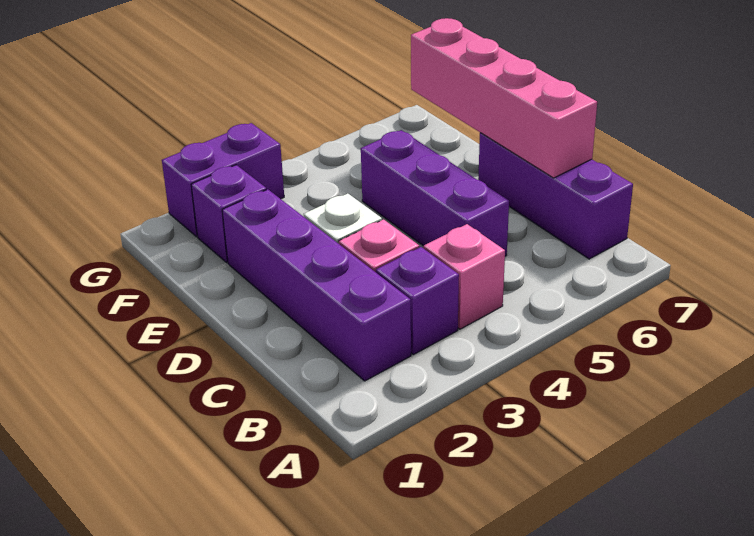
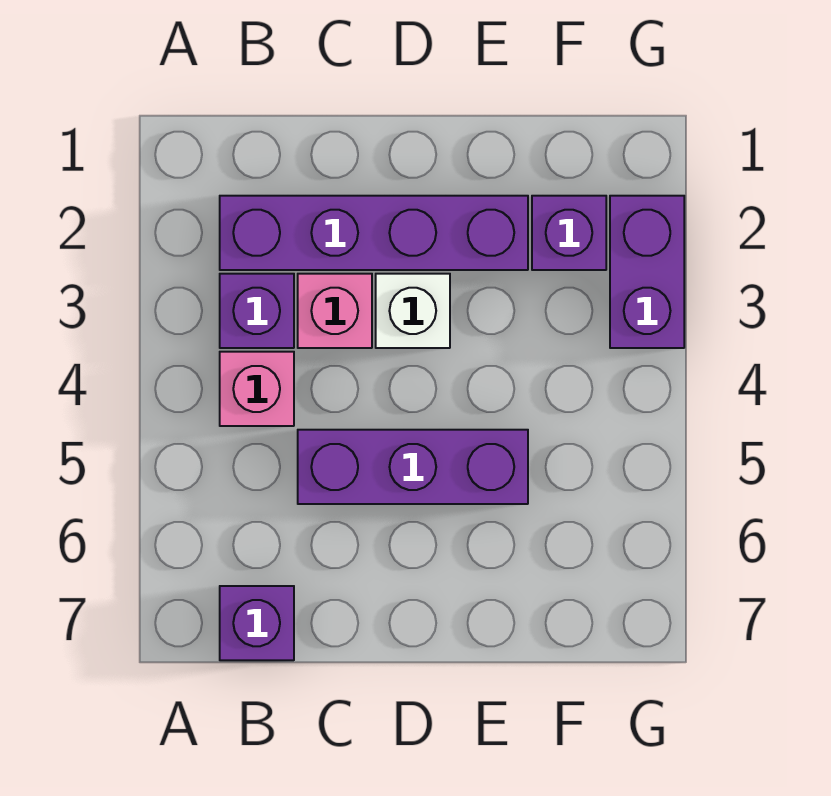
purple brick B7:D7 level 1 -> purple brick B7 level 1
pink brick C7:F7 level 2 -> none

